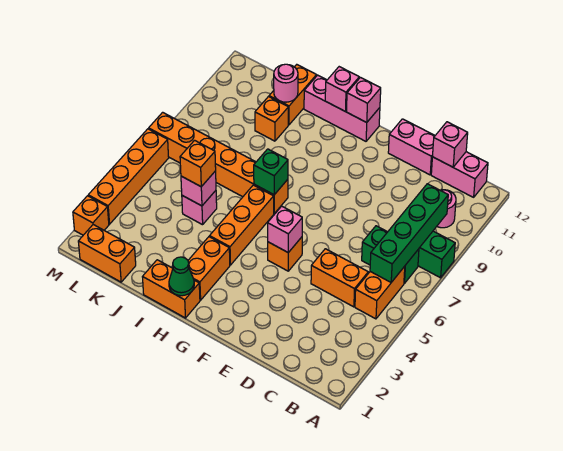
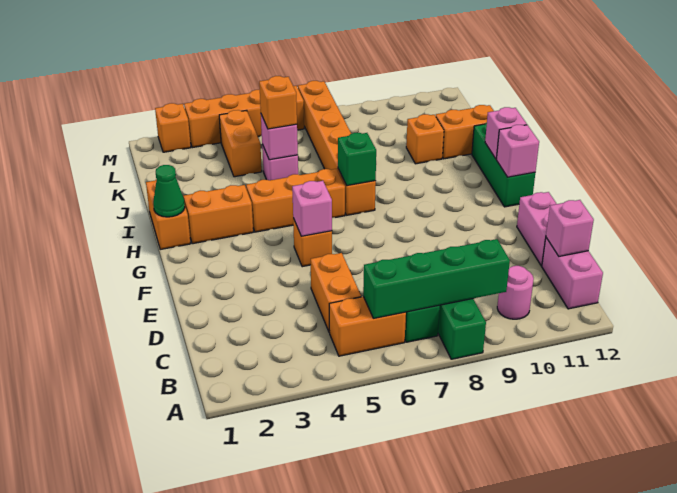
pink brick G12:I12 level 1 -> green brick G12:I12 level 1
pink round brick J11 level 2 -> none
orange brick K1:L1 level 1 -> orange brick K4:L4 level 1

